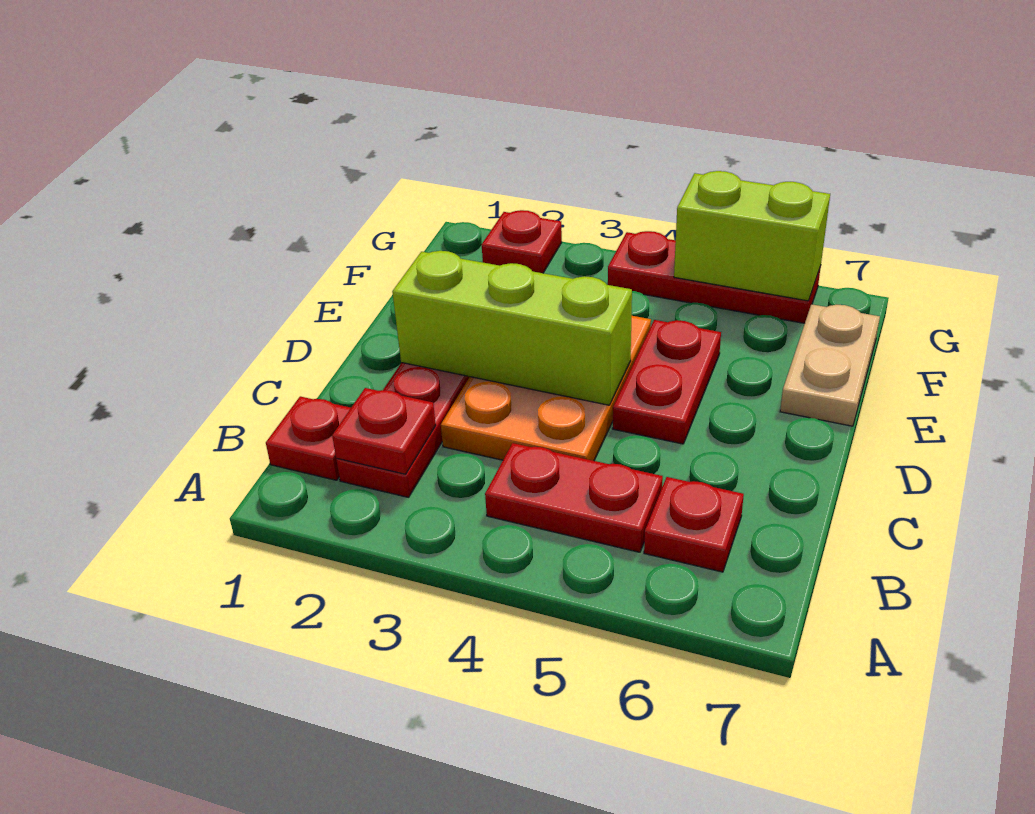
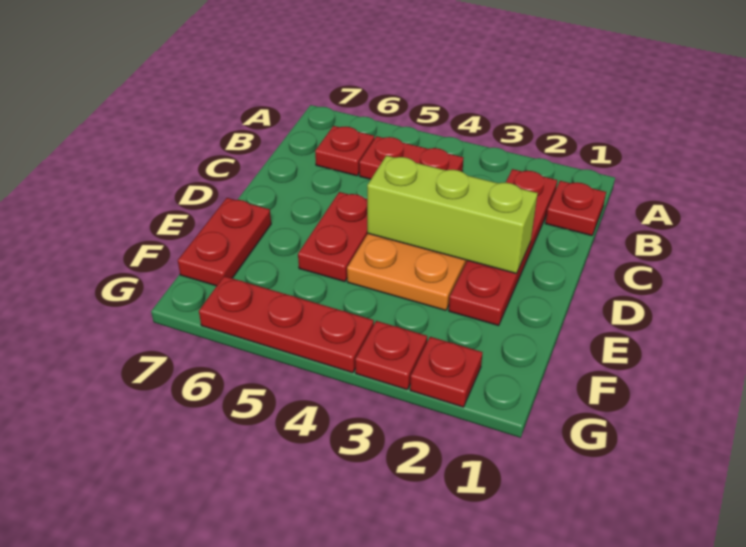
red plate B2 level 2 -> red plate G3 level 1
tan plate E7:F7 level 1 -> red plate E7:F7 level 1
lime brick G5:G6 level 2 -> none

